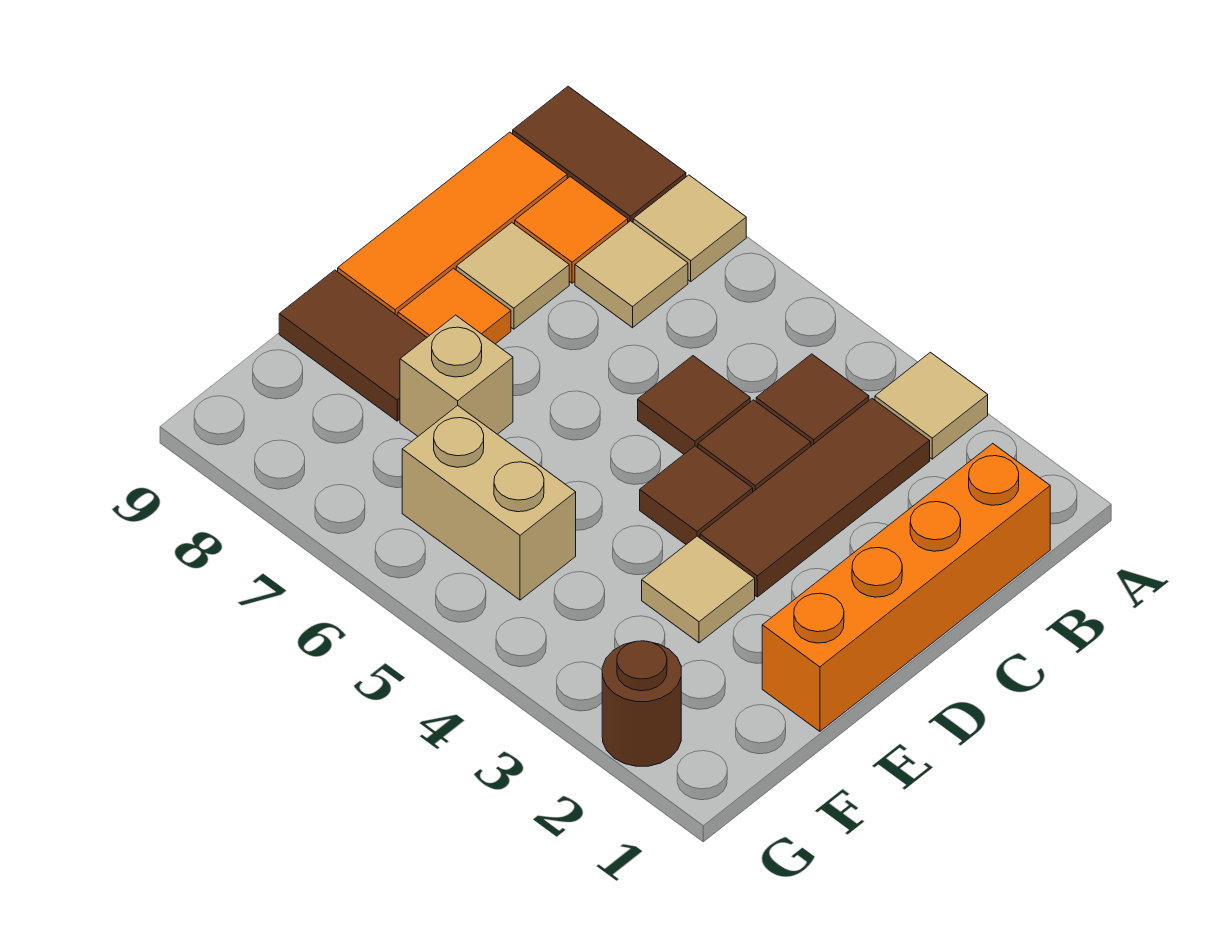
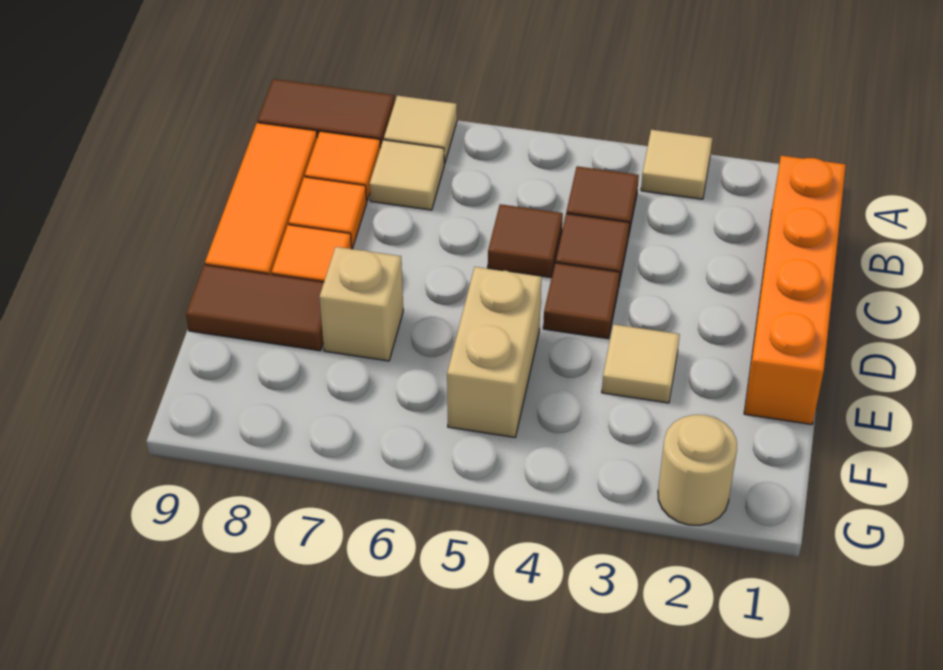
brown tile B3:D3 level 1 -> none
tan tile C8 level 1 -> orange tile C8 level 1
tan brick F5:F6 level 1 -> tan brick E5:F5 level 1
brown round brick G2 level 1 -> tan round brick G2 level 1

